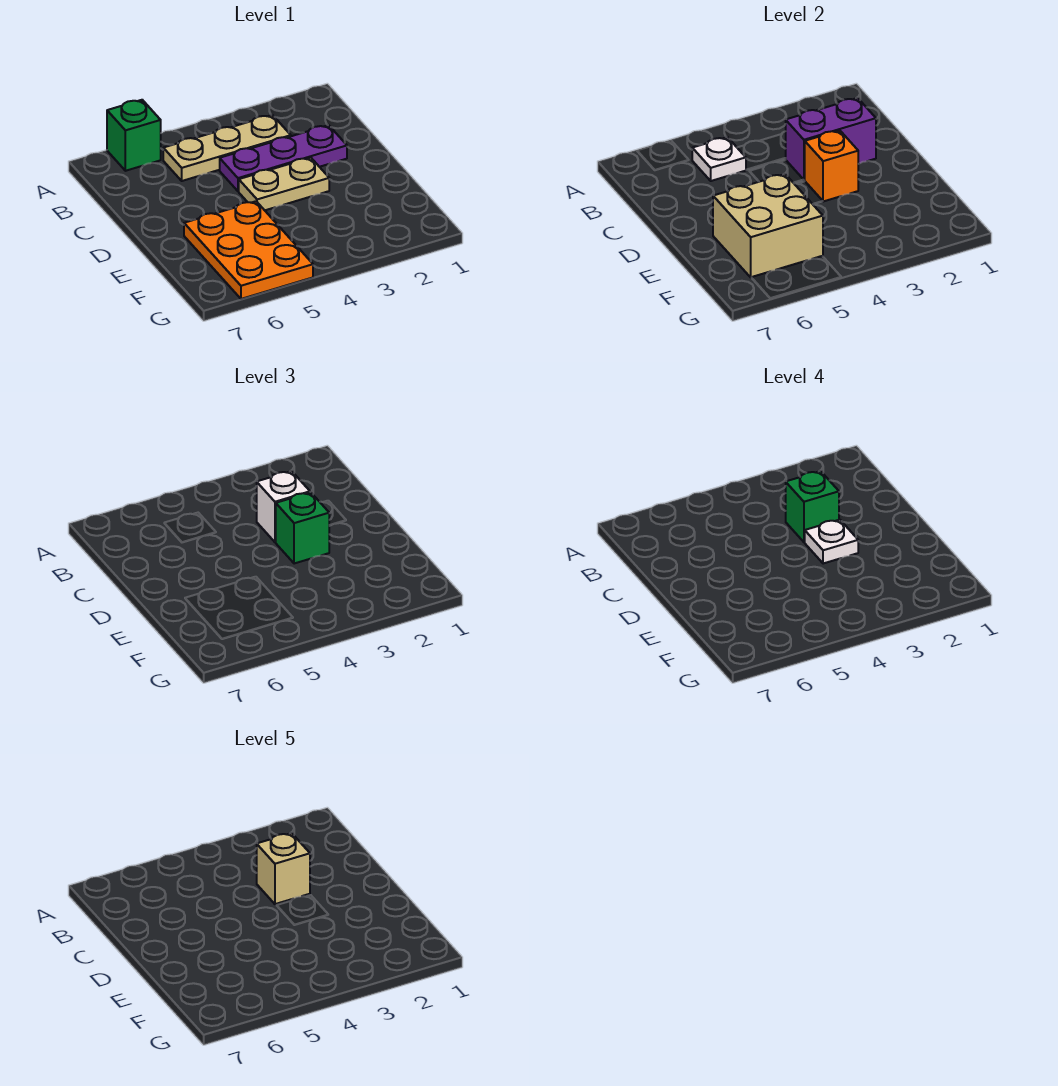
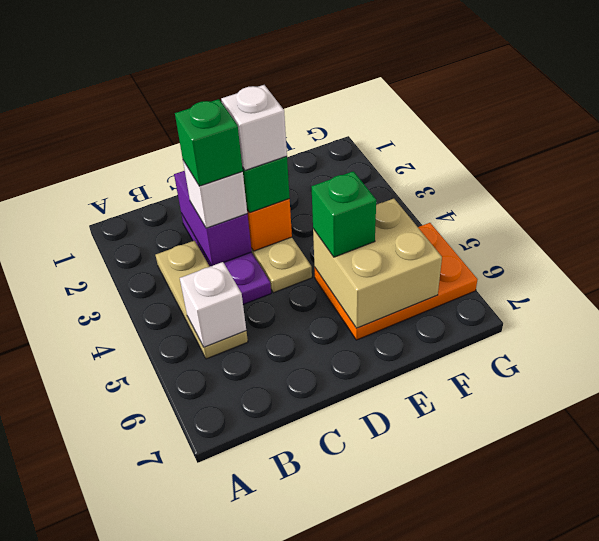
green brick A6 level 1 -> green brick E5 level 3
white plate B5 level 2 -> white brick B5 level 2
tan brick C3 level 5 -> none
white plate D3 level 4 -> white brick D3 level 4

